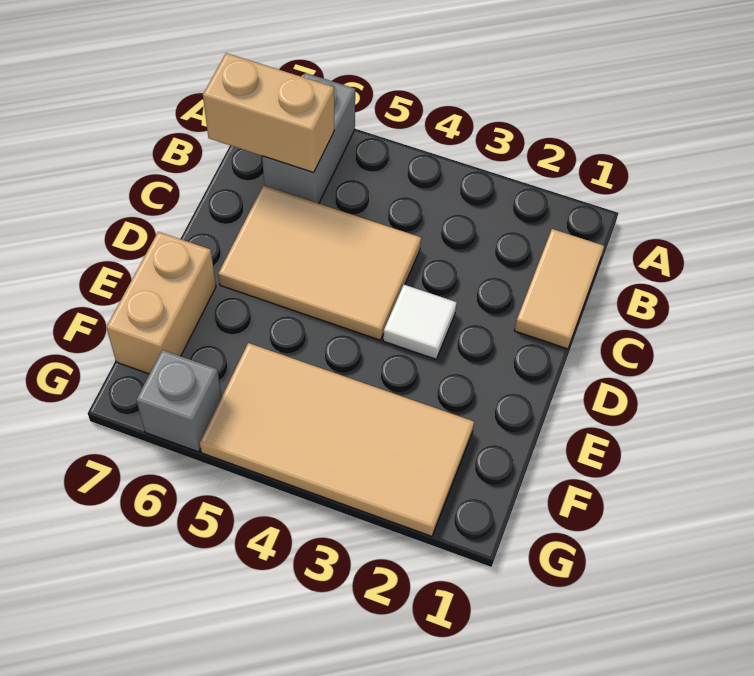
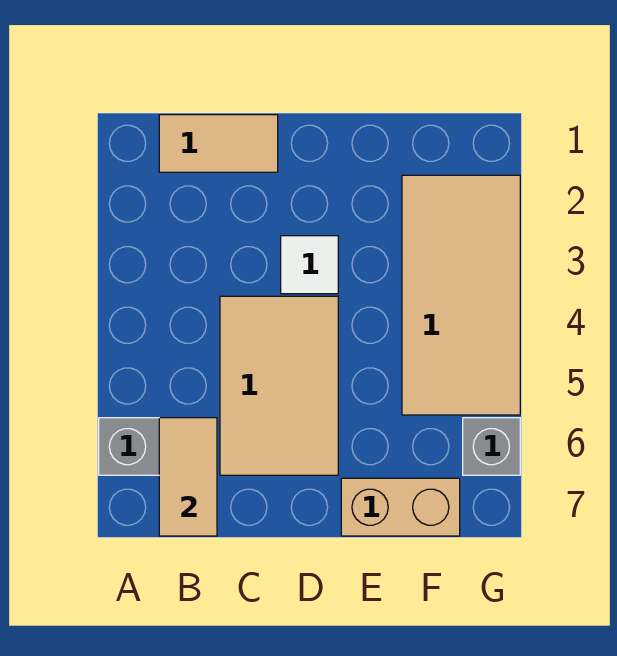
tan brick B6:B7 level 2 -> tan tile B6:B7 level 2

